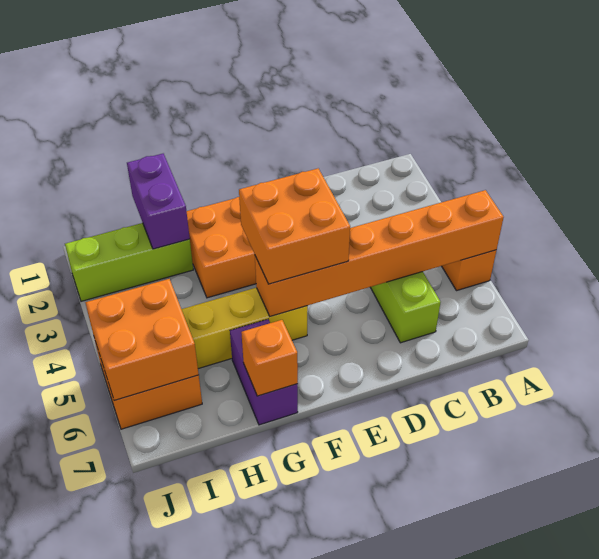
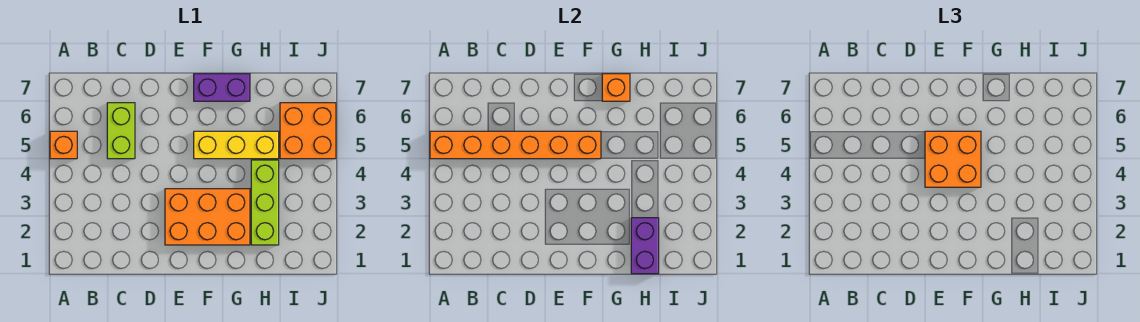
purple brick G6:G7 level 1 -> purple brick F7:G7 level 1
lime brick H2:J2 level 1 -> lime brick H2:H4 level 1
orange brick I5:J6 level 2 -> none

